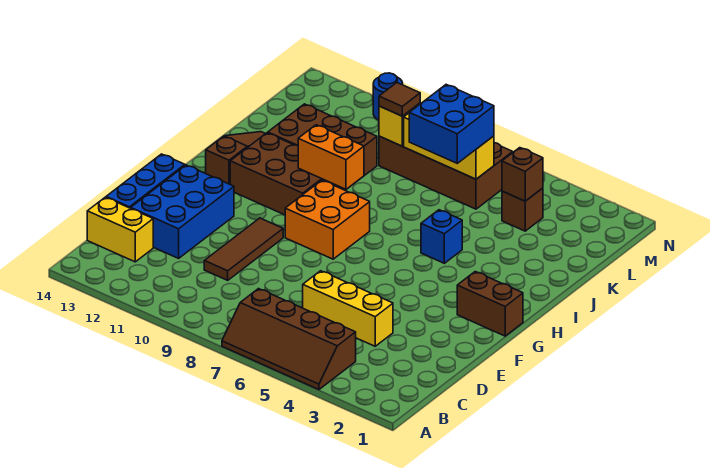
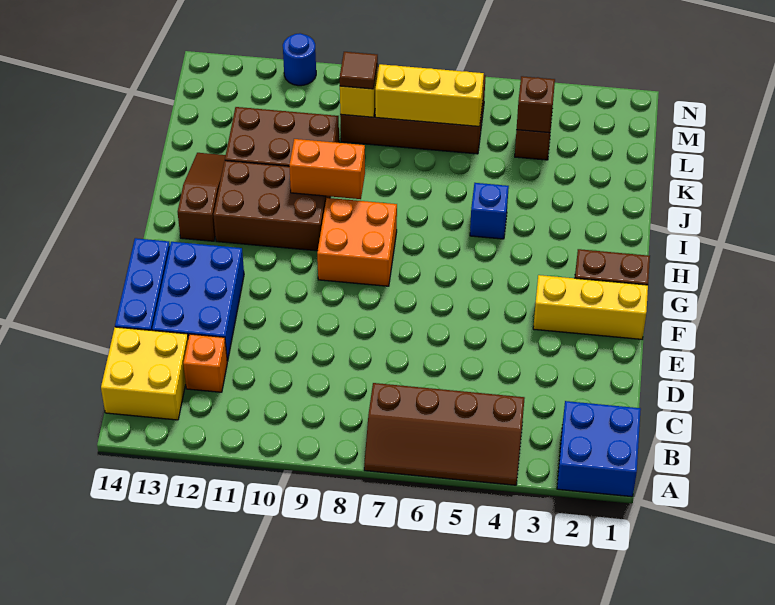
none -> orange brick C12 level 1
yellow brick C13:C14 level 1 -> yellow brick B13:C14 level 1
yellow brick D4:D6 level 1 -> yellow brick F1:F3 level 1
brown tile D10:F10 level 1 -> none
blue brick K6:L7 level 3 -> blue brick A1:B2 level 1

